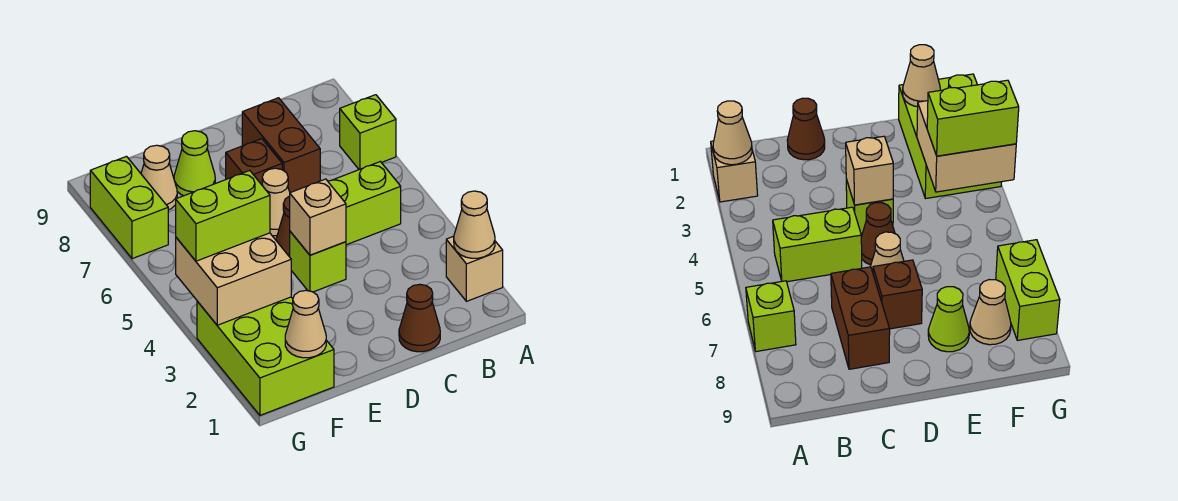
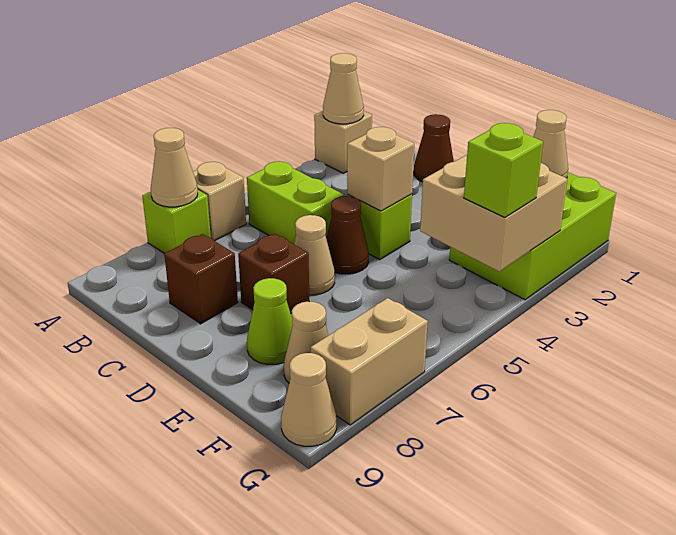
none -> tan brick A6 level 1
none -> tan cone A7 level 2
brown brick C7:C8 level 1 -> brown brick C8 level 1
lime brick F4:G4 level 3 -> lime brick G4 level 3
lime brick G7:G8 level 1 -> tan brick G7:G8 level 1
none -> tan cone G9 level 1

